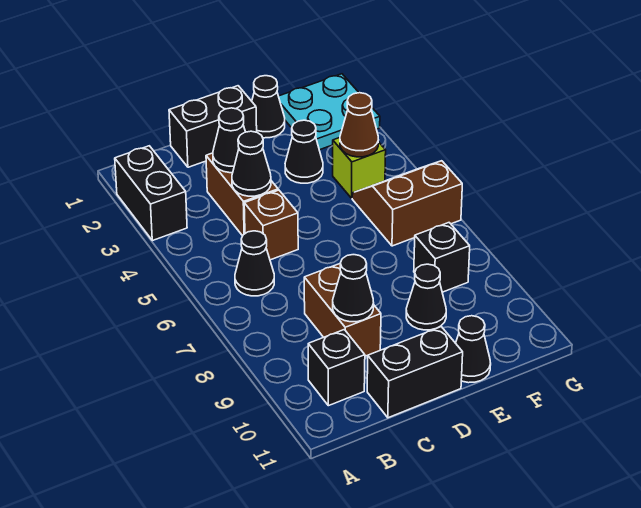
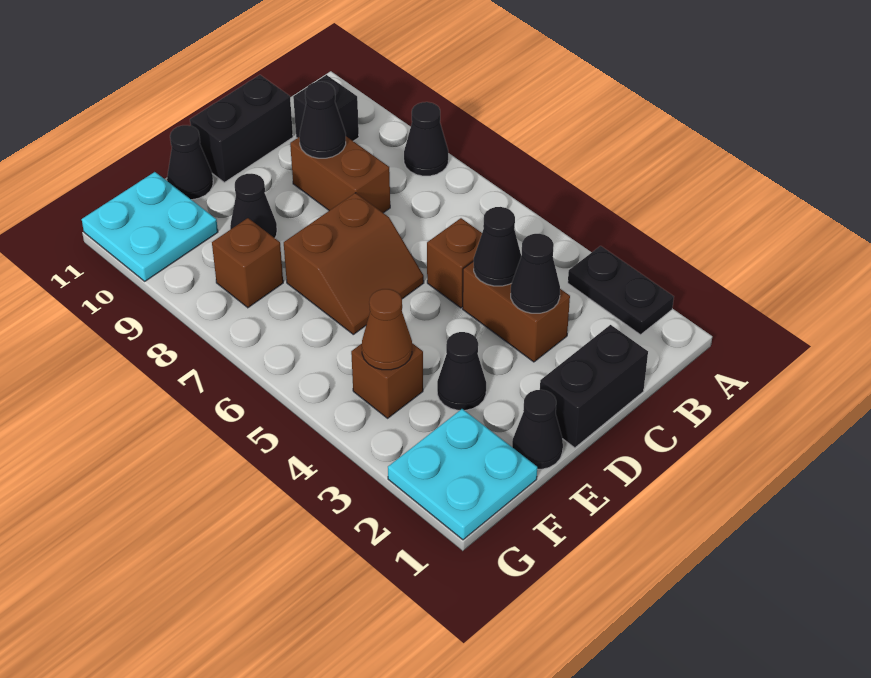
black brick A2:A3 level 1 -> black plate A2:A3 level 1
black cone B6 level 1 -> black cone A8 level 1
lime brick F4 level 1 -> brown brick F4 level 1
brown slope F5:G6 level 1 top 6 -> brown slope D6:E7 level 1 top 7
black brick F8 level 1 -> brown brick F8 level 1
none -> cyan plate F10:G11 level 1

